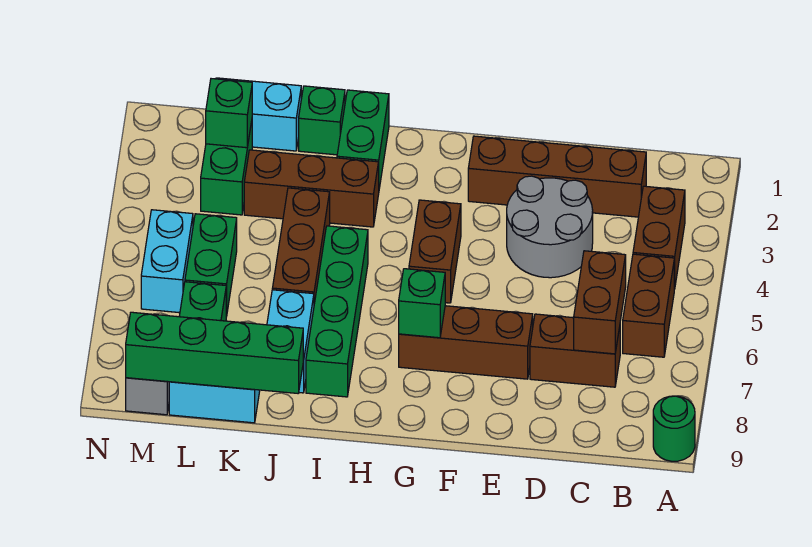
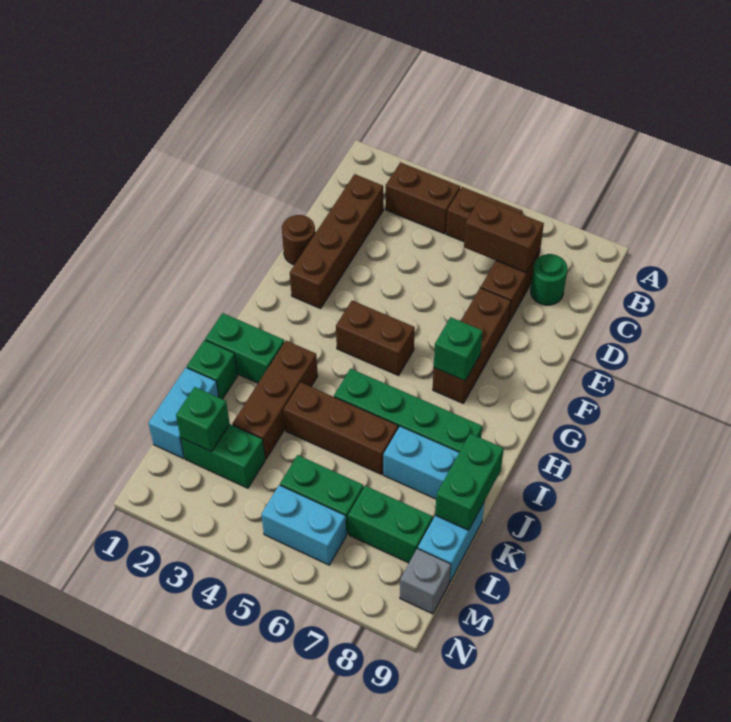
green round brick A9 level 1 -> green round brick C8 level 1
grey round brick D3:E4 level 1 -> none
none -> brown round brick E1 level 1
green brick J9:M9 level 2 -> green brick J9:K9 level 2

